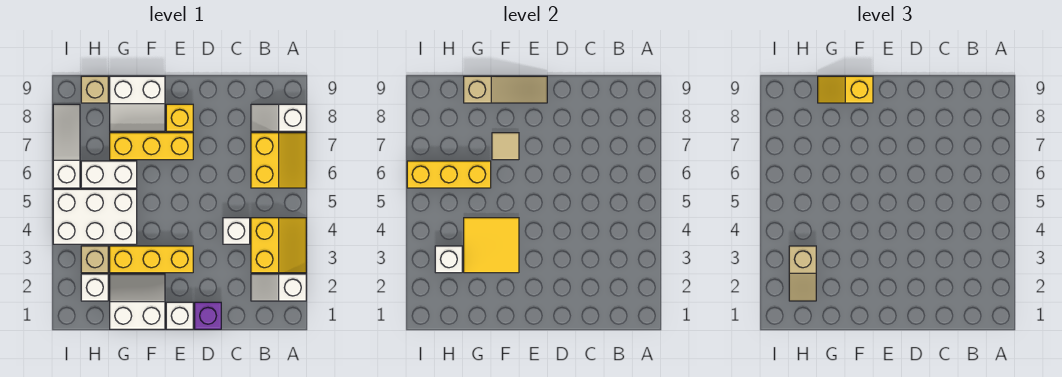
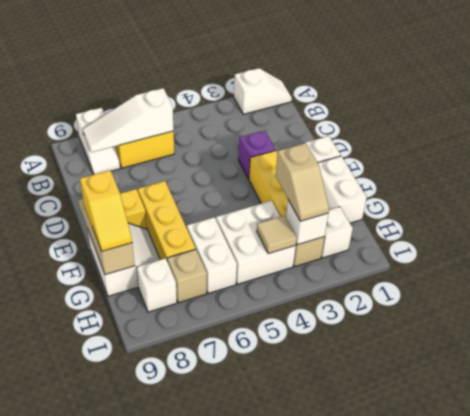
white slope A2:B2 level 1 top A -> white slope A1:A2 level 1 top 2
yellow slope A3:B4 level 1 top B -> none
white brick C4 level 1 -> white brick H8 level 1
purple brick D1 level 1 -> purple brick D3 level 1
yellow tile F3:G4 level 2 -> none
tan tile F7 level 2 -> tan tile H4 level 2
white brick G4:I5 level 1 -> white brick G4:H5 level 1
yellow brick G6:I6 level 2 -> none
tan slope H2:H3 level 3 top 3 -> tan slope G3:H3 level 3 top G
tan brick H9 level 1 -> tan brick H7 level 1
white slope I6:I8 level 1 top 6 -> white slope B6:B8 level 2 top 6

